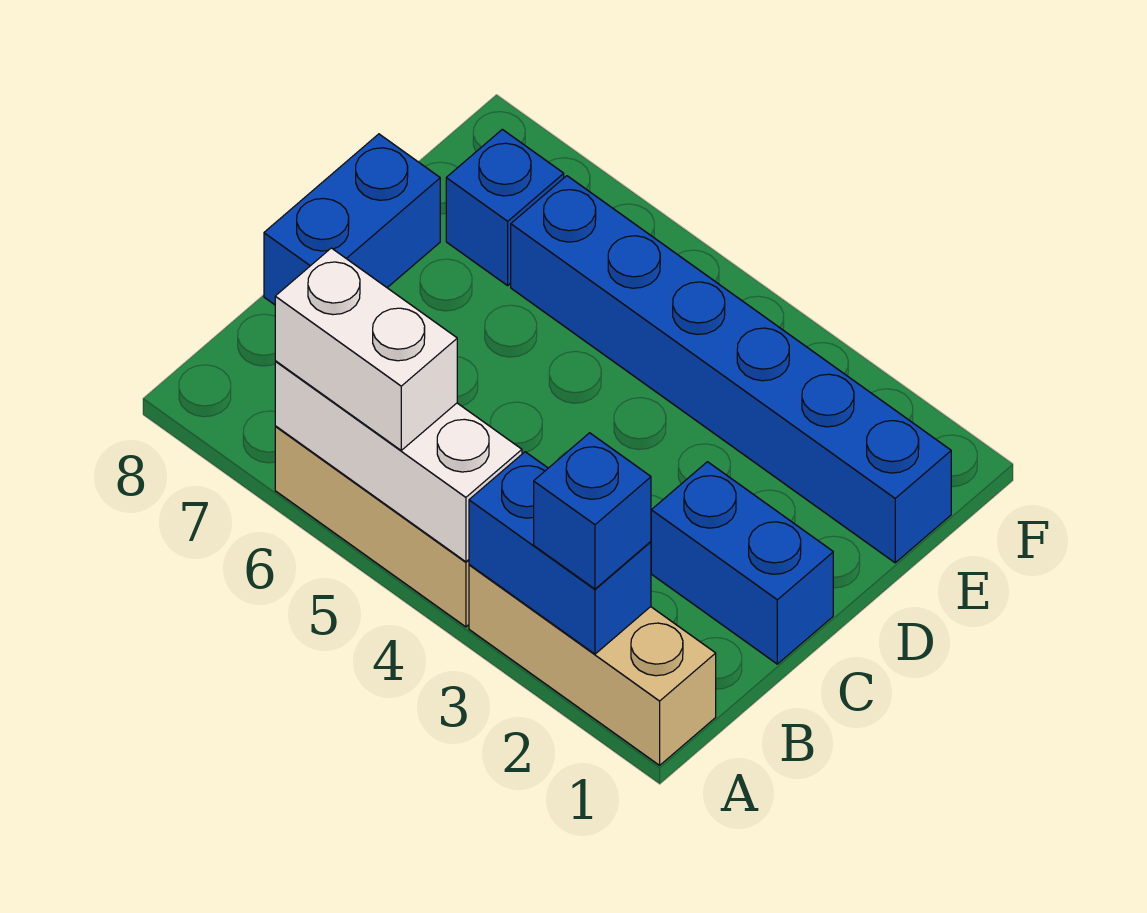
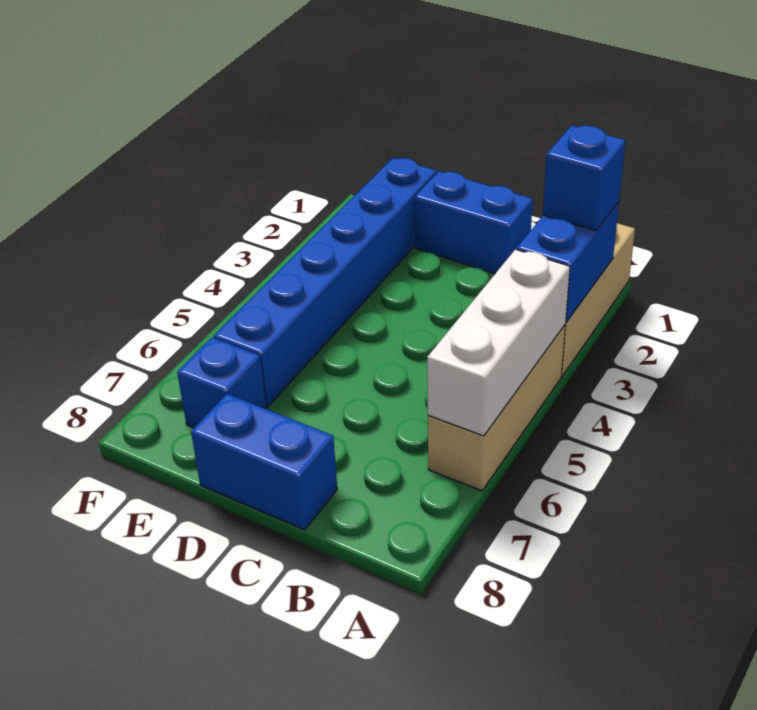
white brick A5:A6 level 3 -> none
blue brick C1:C2 level 1 -> blue brick C1:D1 level 1

